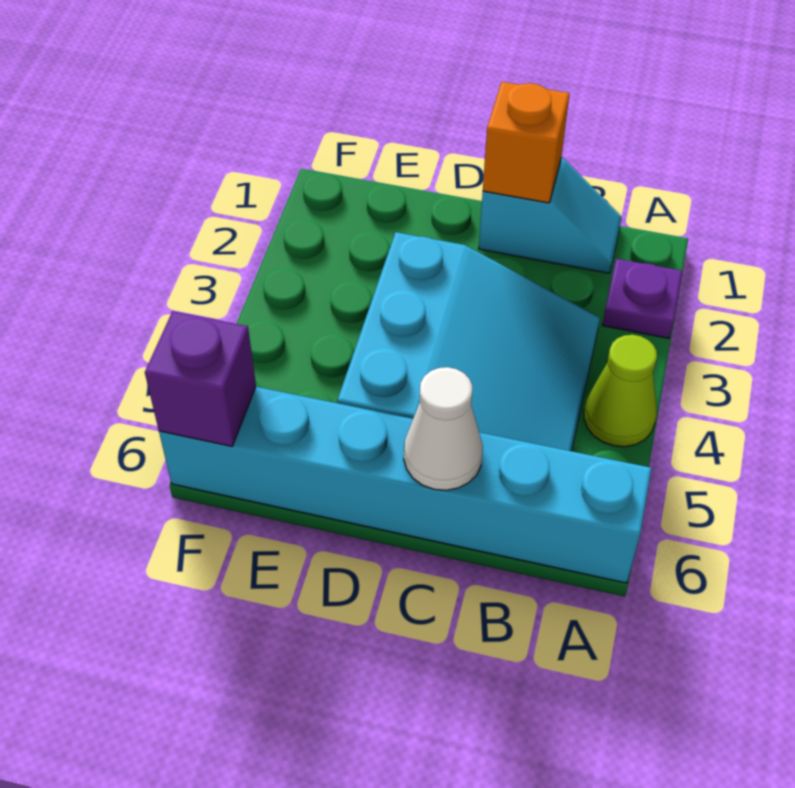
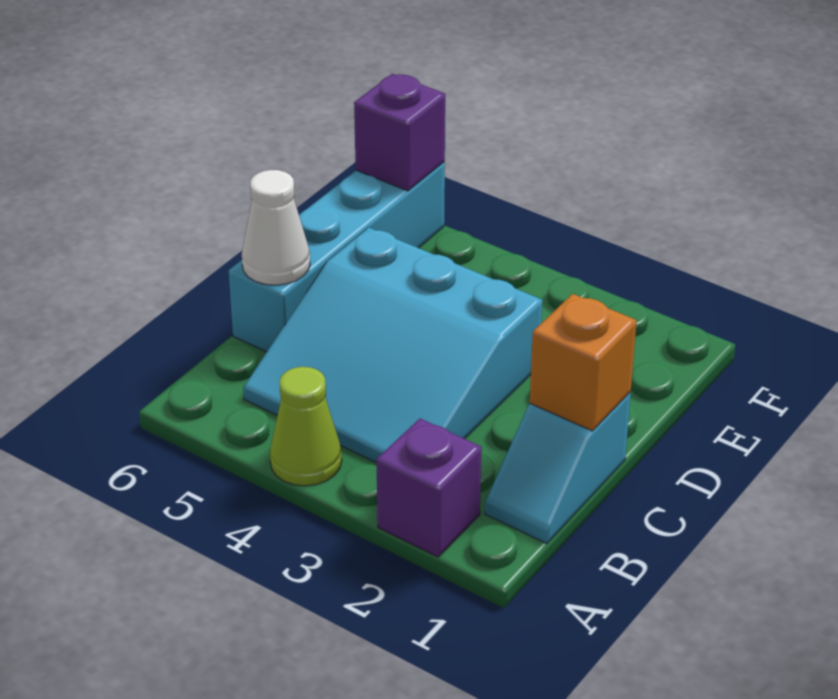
purple plate A2 level 1 -> purple brick A2 level 1
cyan brick A6:F6 level 1 -> cyan brick C6:F6 level 1

